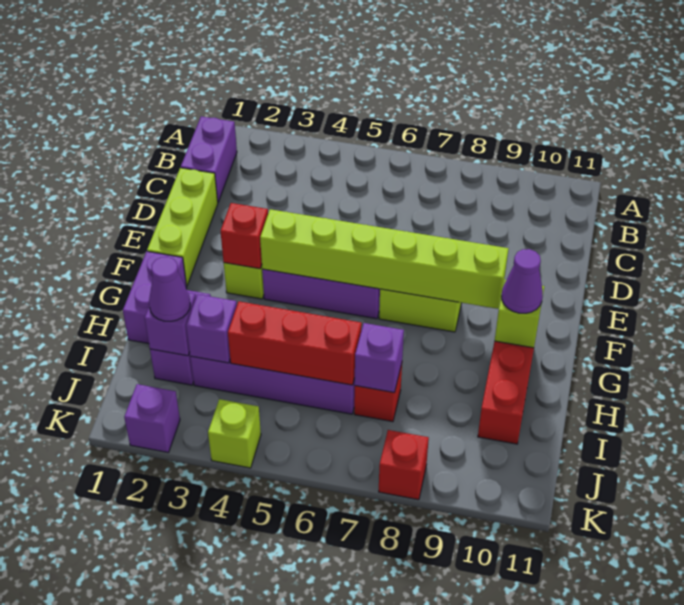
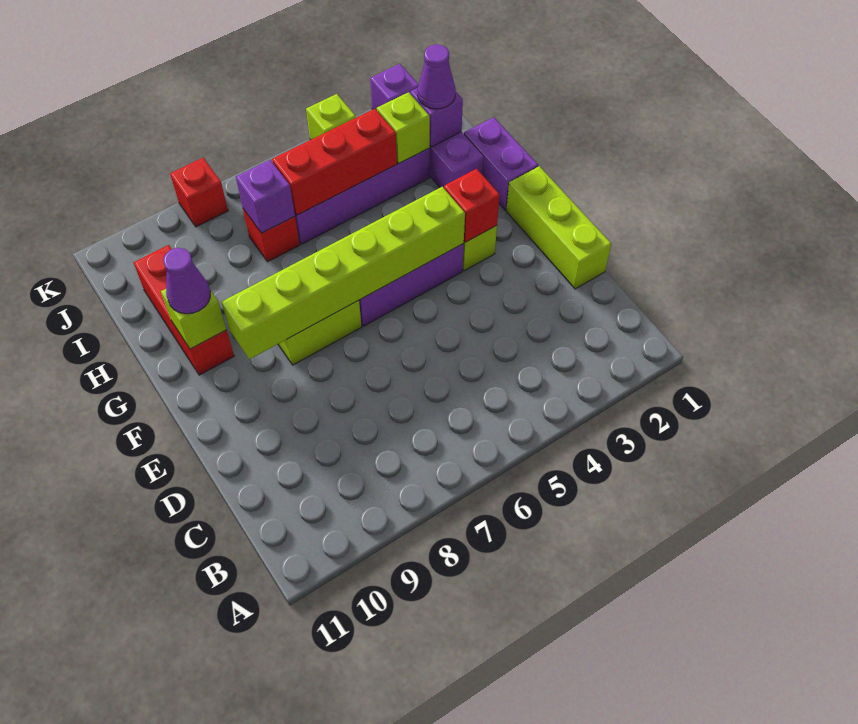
purple brick B1:C1 level 1 -> none
purple brick I3 level 2 -> lime brick I3 level 2

